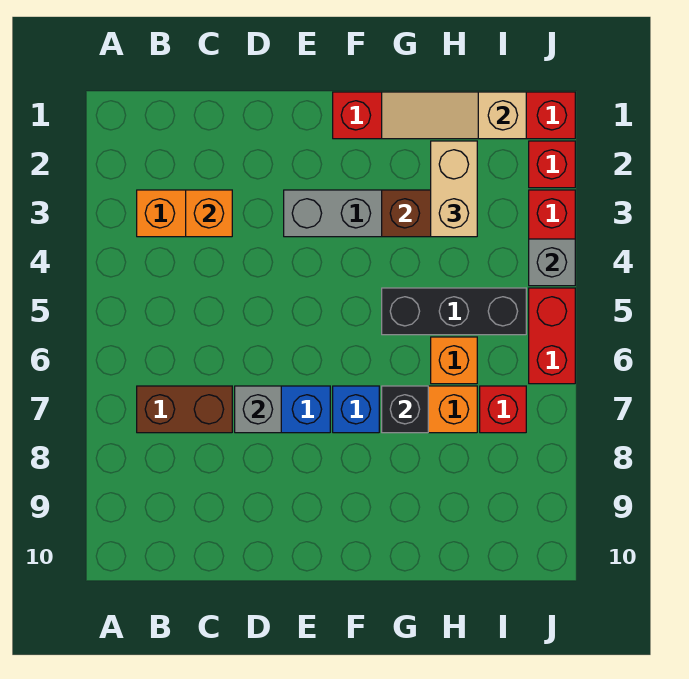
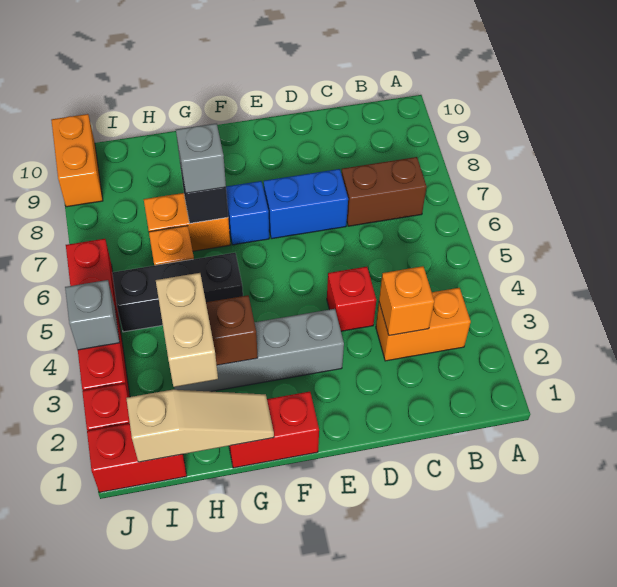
grey brick D7 level 2 -> grey brick G7 level 3
red brick I7 level 1 -> red brick D4 level 1
none -> orange brick J9:J10 level 1

